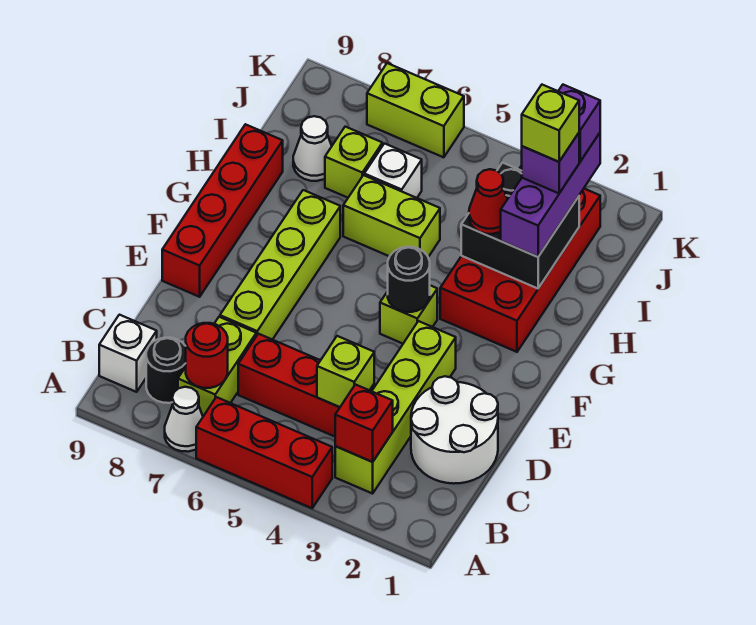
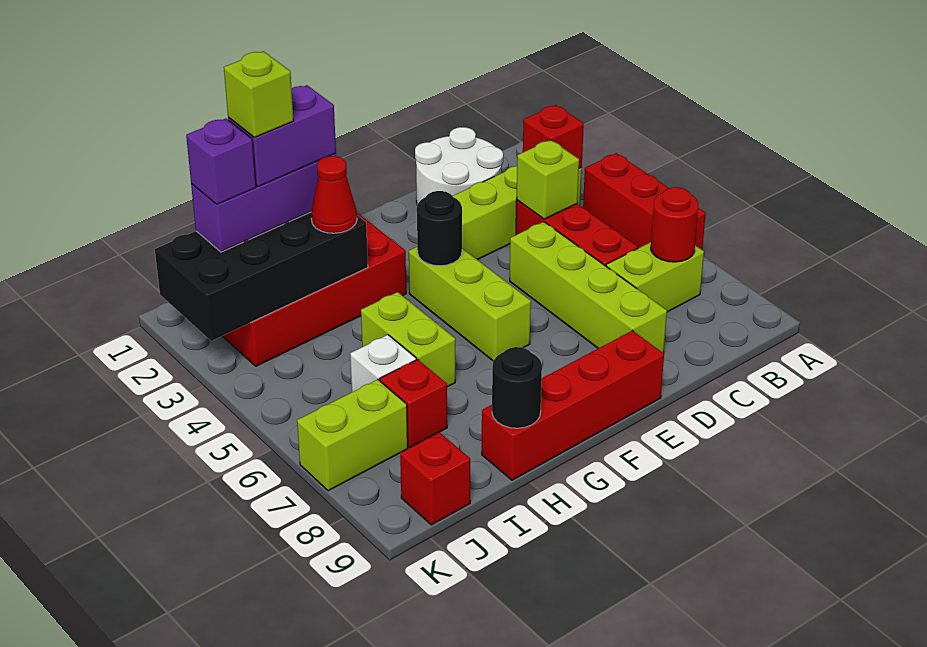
white cone A7 level 1 -> none
black round brick B8 level 1 -> black round brick H9 level 2
white brick B9 level 1 -> none
lime brick D7:G7 level 1 -> lime brick D5:D8 level 1
lime brick F4 level 1 -> lime brick F4:F6 level 1
black brick H2:I3 level 2 -> black brick H2:K3 level 2
purple brick I2 level 4 -> purple brick H2:I2 level 4
lime brick I7 level 1 -> red brick I7 level 1
white cone I8 level 1 -> none
none -> red brick J9 level 1
lime brick K6:K7 level 1 -> lime brick J7:K7 level 1

